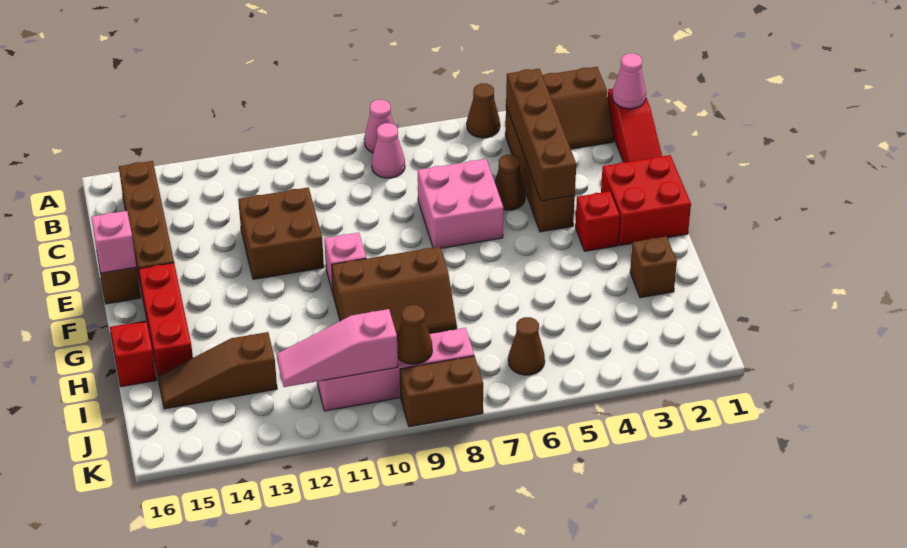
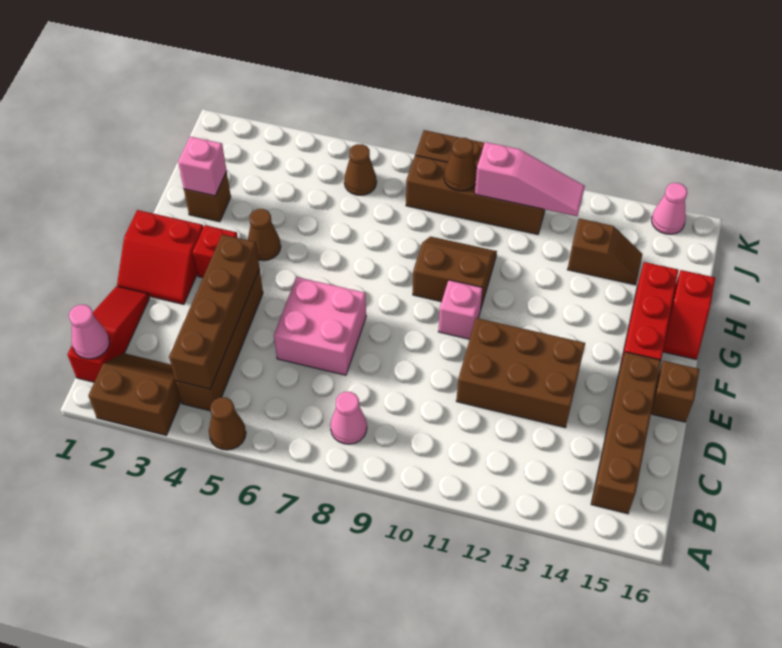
pink cone A8 level 1 -> pink cone K15 level 1
brown cone D5 level 1 -> brown cone G4 level 1
brown brick D11:E12 level 1 -> brown brick D11:E13 level 1
red brick E1:F2 level 1 -> red slope E1:F2 level 1 top F
pink brick E16 level 2 -> pink brick H2 level 2
brown slope G8:H10 level 1 top G -> brown slope G9:H10 level 1 top G
brown slope I13:I15 level 1 top 13 -> brown slope I13:I14 level 1 top 13
pink brick J8:J11 level 1 -> brown brick J8:J11 level 1

